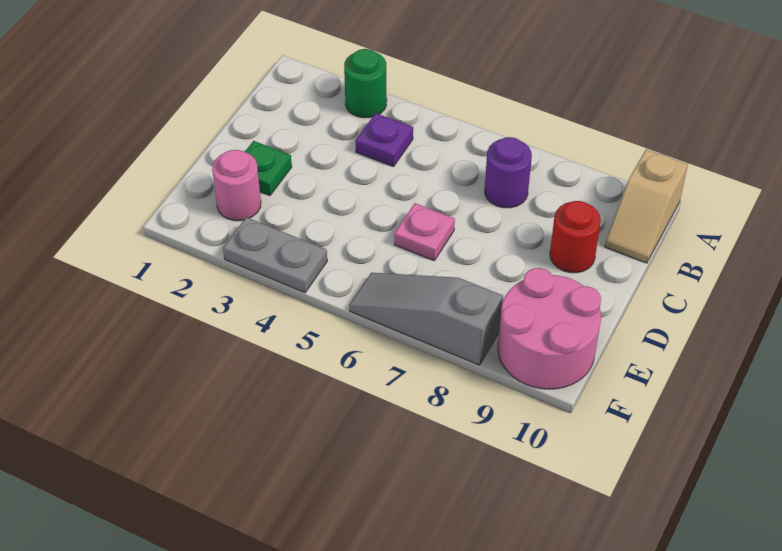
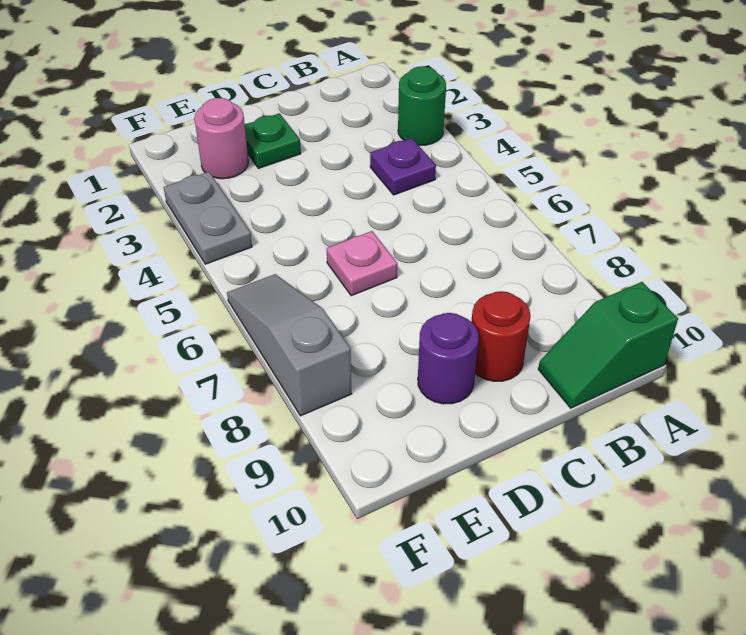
tan slope A10:B10 level 1 top A -> green slope A10:B10 level 1 top A
purple round brick B7 level 1 -> purple round brick D9 level 1
pink round brick E9:F10 level 1 -> none

